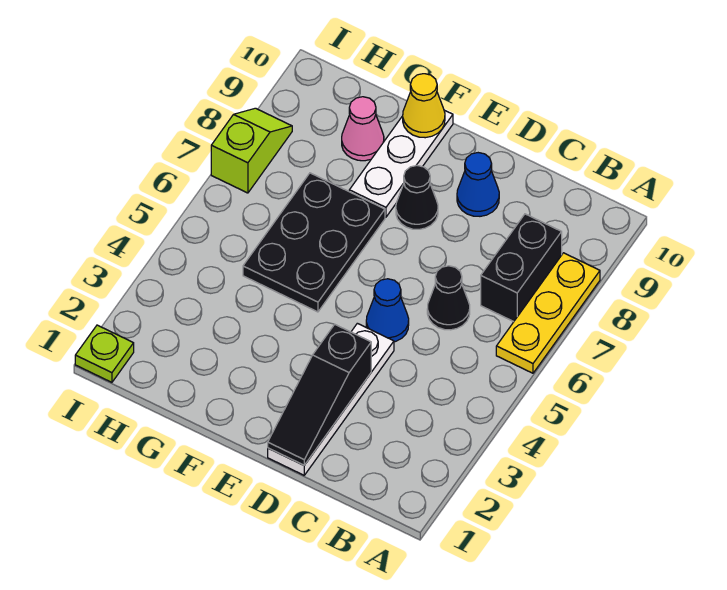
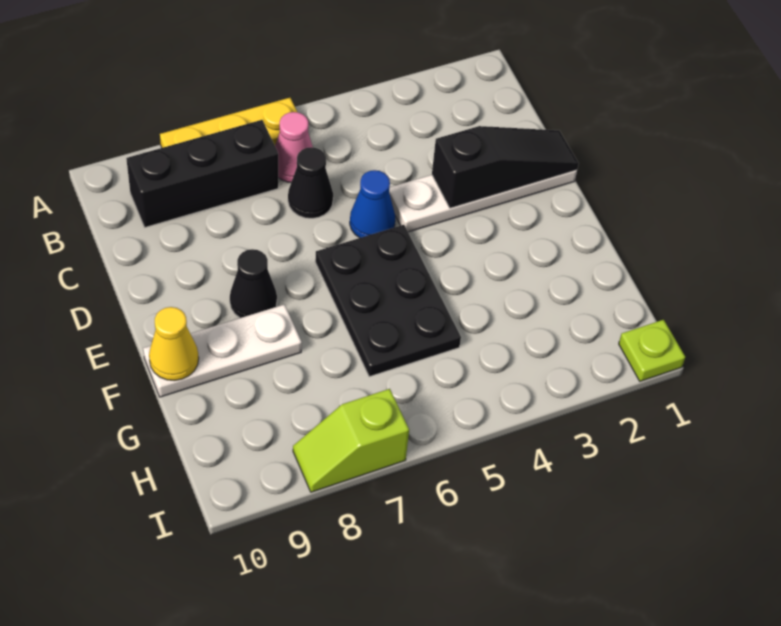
black brick B7:B8 level 1 -> black brick B7:B9 level 1
blue cone D9 level 1 -> none
black plate F5:G7 level 1 -> black plate E5:G6 level 1
pink cone G9 level 1 -> pink cone B6 level 1

